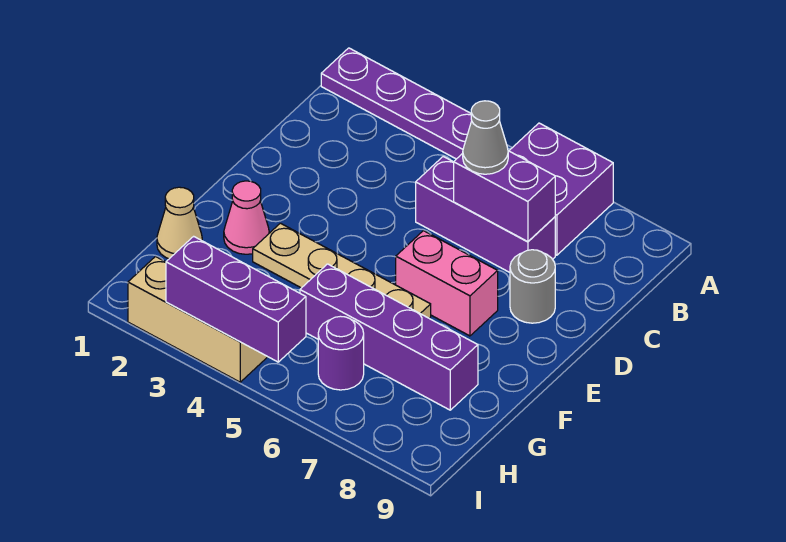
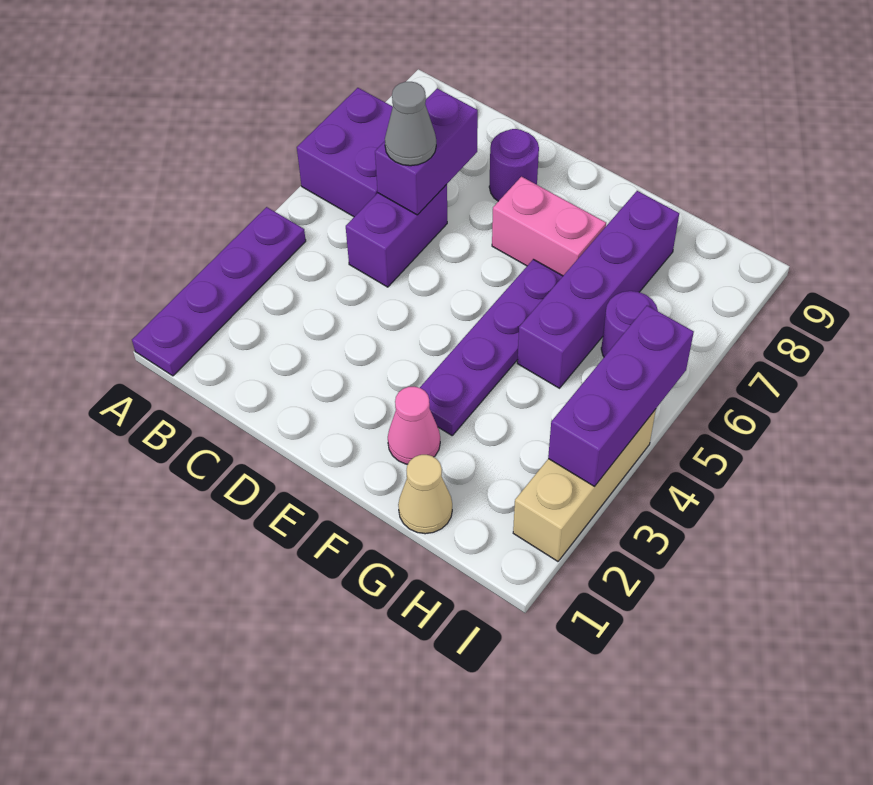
purple brick C5:C7 level 1 -> purple brick C5:C6 level 1
grey round brick D8 level 1 -> purple round brick D8 level 1
pink brick E6:E7 level 1 -> pink brick E7:F7 level 1
tan plate F3:F6 level 1 -> purple plate F3:F6 level 1

